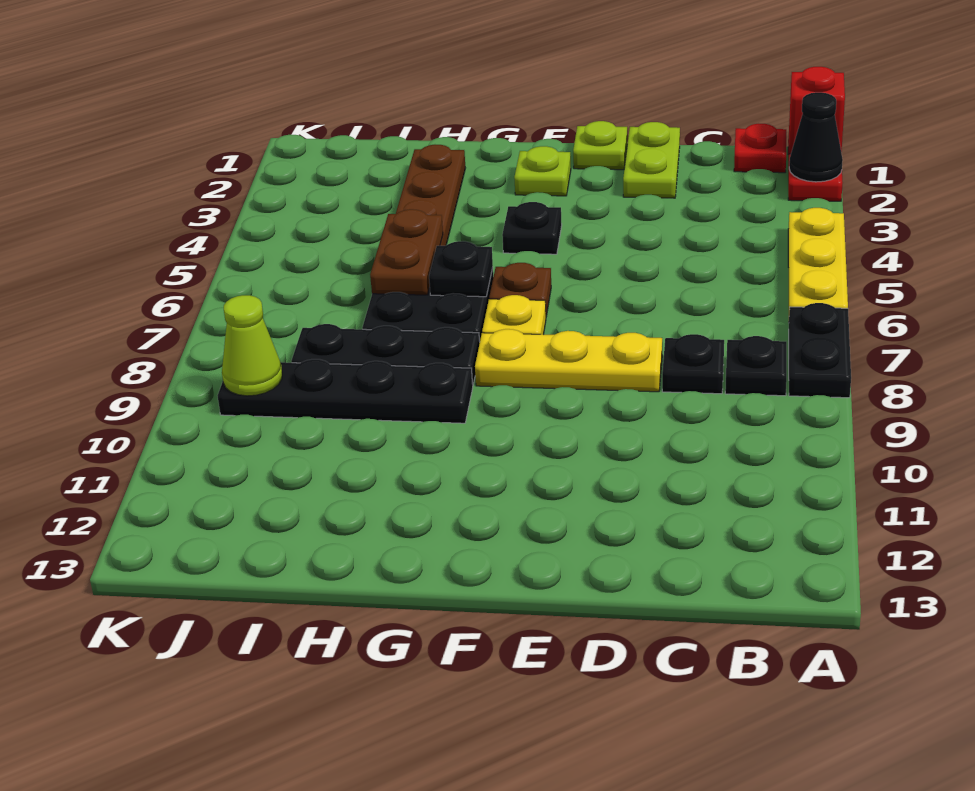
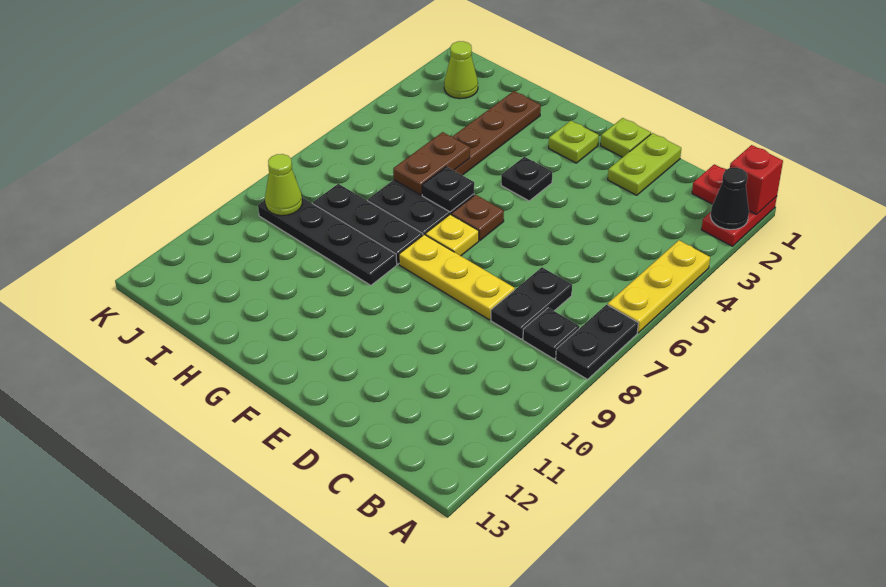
black plate C8 level 1 -> black plate C7:C8 level 1
none -> lime cone J2 level 1

